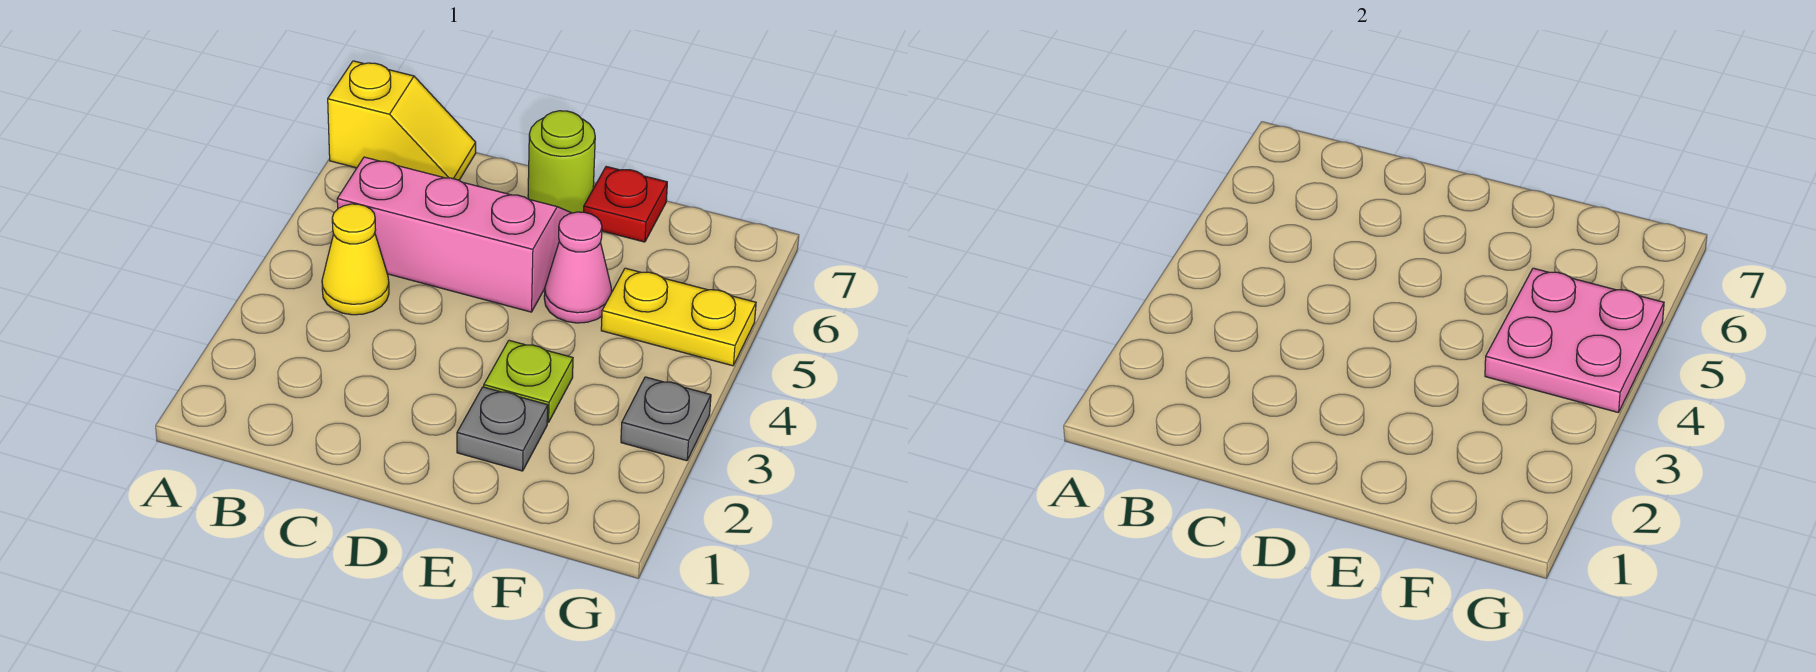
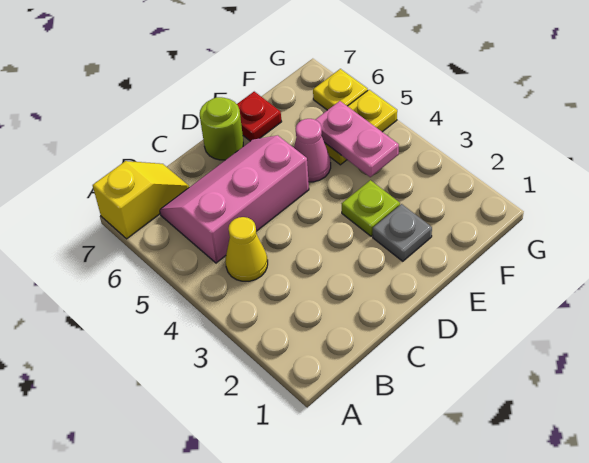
pink plate F4:G5 level 2 -> pink plate F4:F5 level 2
grey plate G3 level 1 -> none
none -> yellow plate G6 level 1

